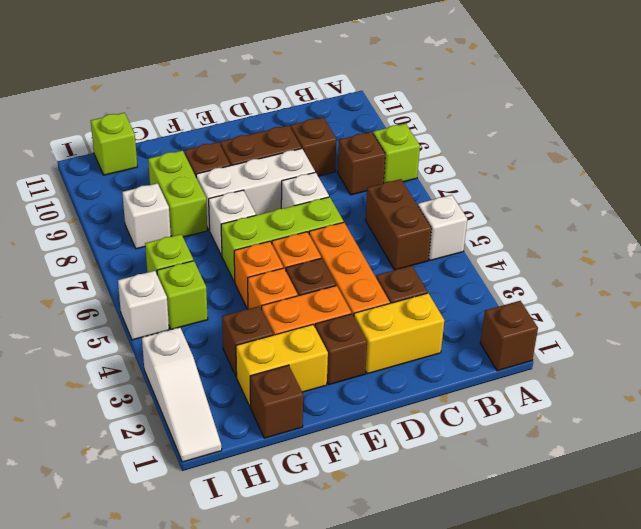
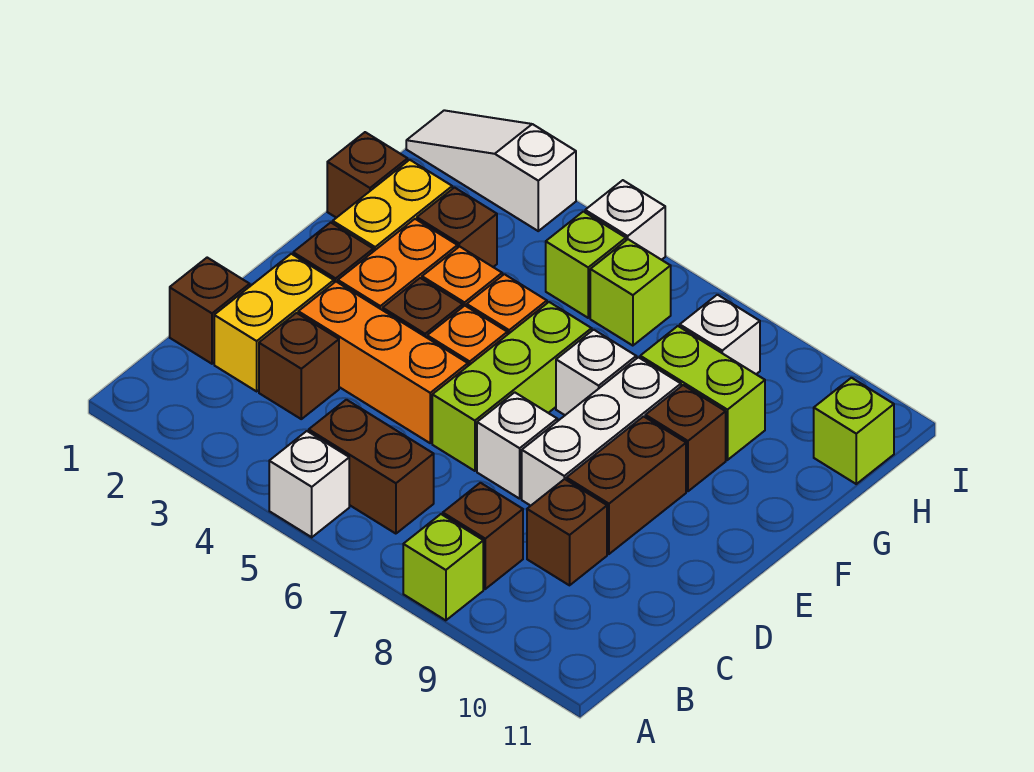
brown brick A1 level 1 -> brown brick C1 level 1

